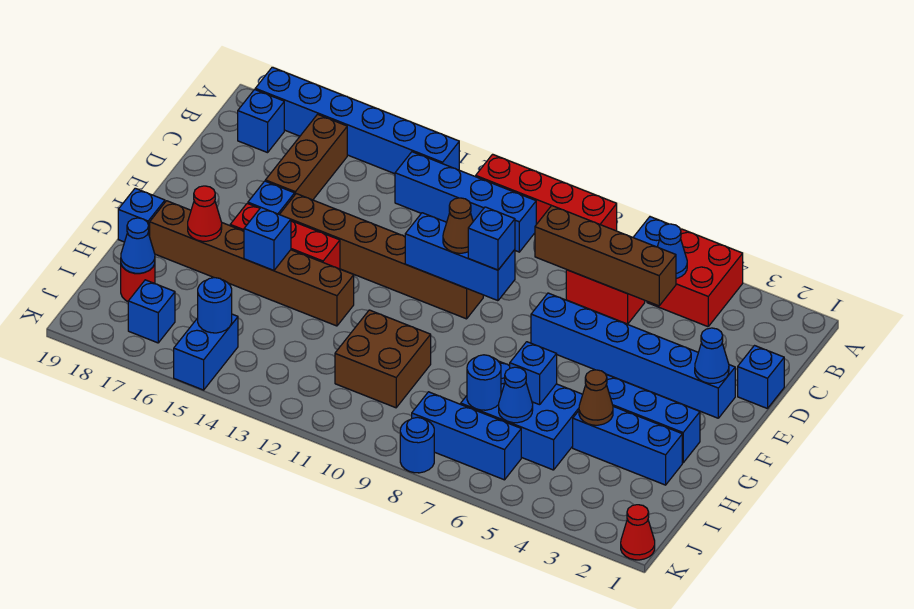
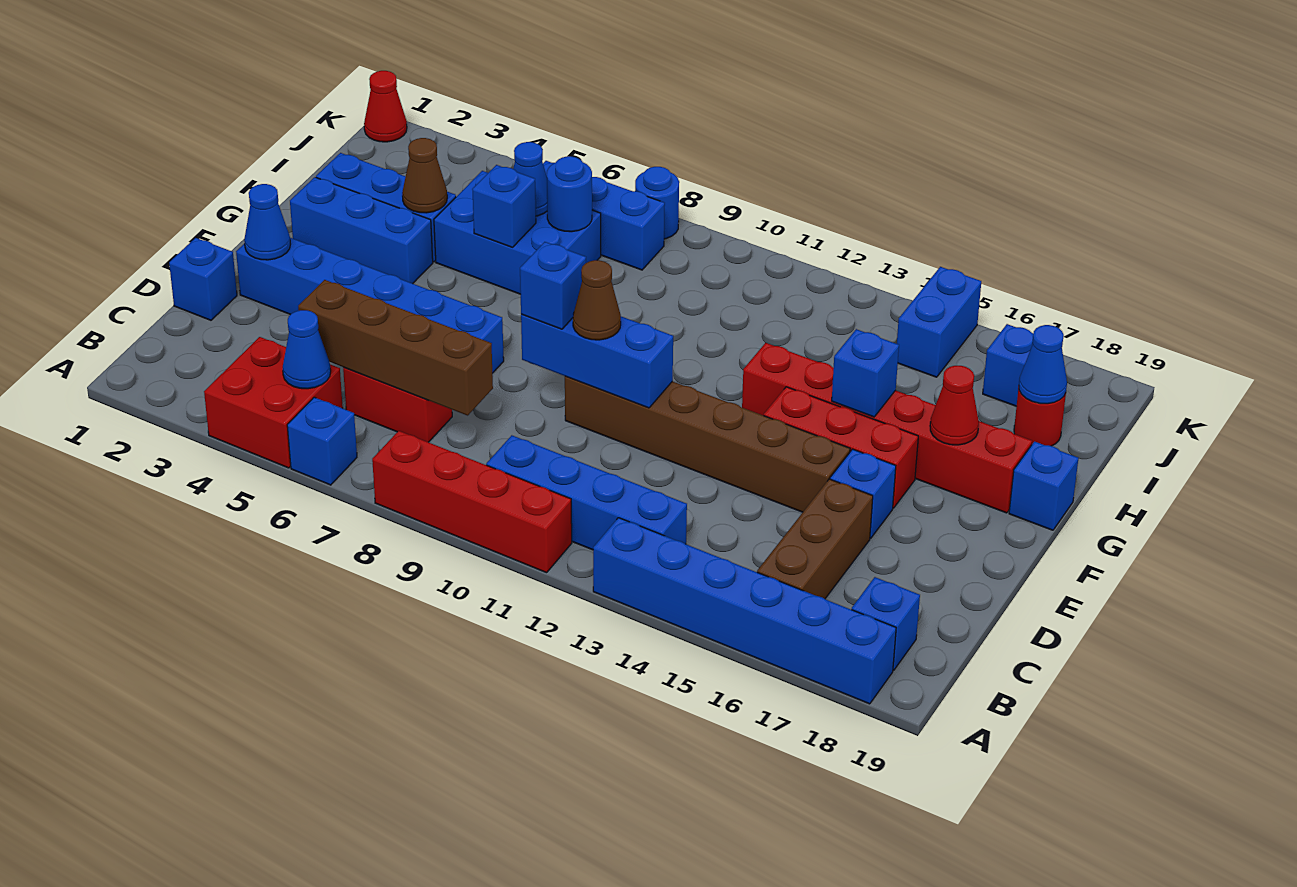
brown brick G13:G18 level 1 -> red brick G13:G18 level 1
brown brick H10:I11 level 1 -> none
blue round brick J15 level 2 -> none

